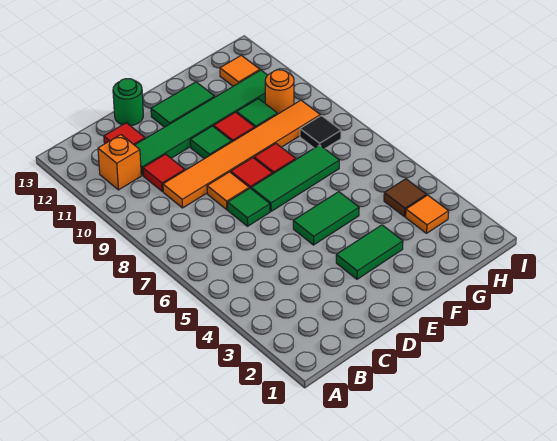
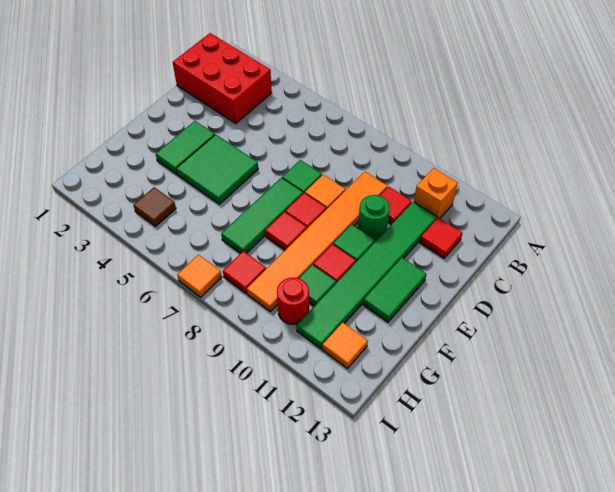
none -> red brick B1:C3 level 1
green round brick D13 level 1 -> green round brick D10 level 1
green tile E5:F5 level 1 -> green tile E4:F5 level 1
orange tile H3 level 1 -> orange tile I7 level 1
black tile H8 level 1 -> red tile H8 level 1
orange round brick H10 level 1 -> red round brick H10 level 1

